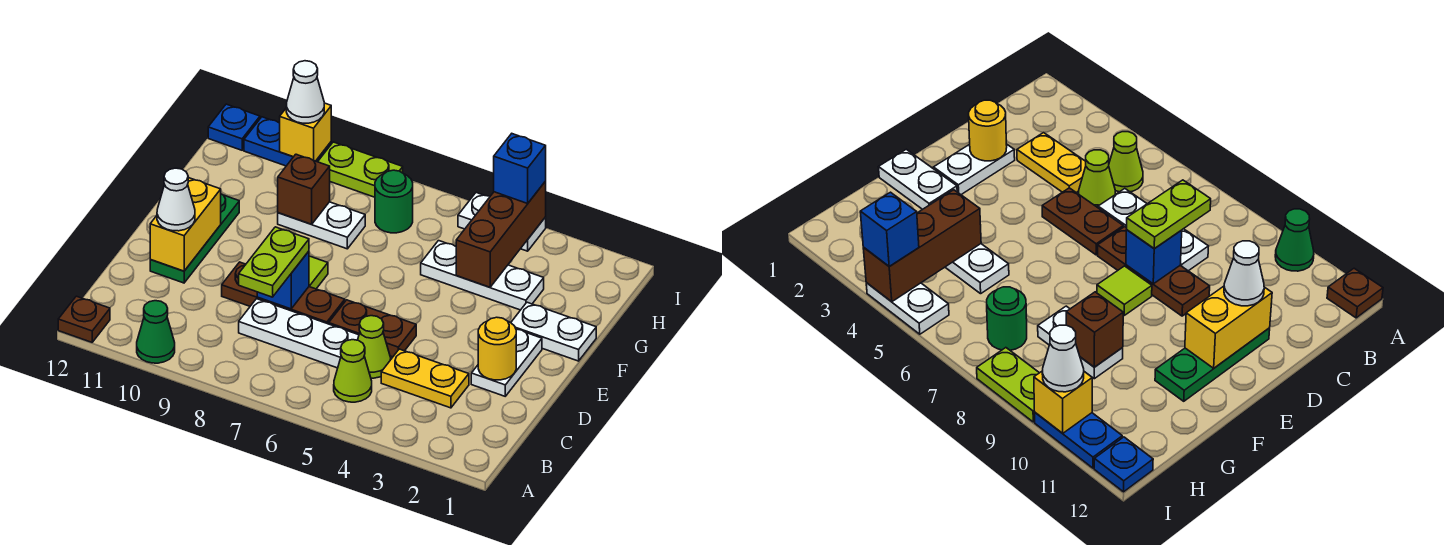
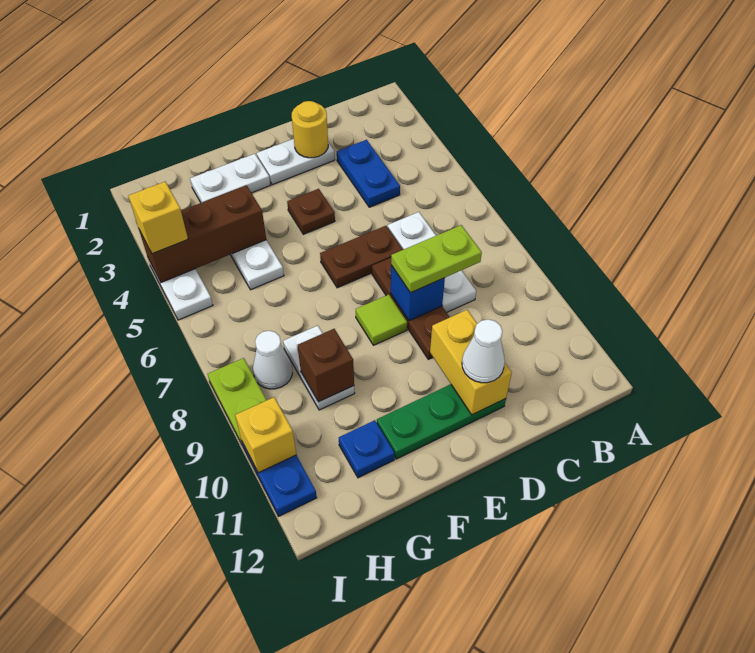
green cone A10 level 1 -> none
brown plate A12 level 1 -> brown plate E4 level 1
lime cone B5 level 1 -> none
yellow plate C3:C4 level 1 -> blue plate C3:C4 level 1
lime cone C5 level 1 -> none
brown plate D5:D6 level 1 -> brown plate D6:E6 level 1
yellow brick D11:E11 level 2 -> yellow brick D10:D11 level 2
white plate F1:F2 level 1 -> white plate F2:G2 level 1
green round brick H7 level 1 -> none
blue brick I4 level 3 -> yellow brick I4 level 3
white cone I10 level 3 -> white cone H8 level 1
blue plate I12 level 1 -> blue plate G11 level 1

